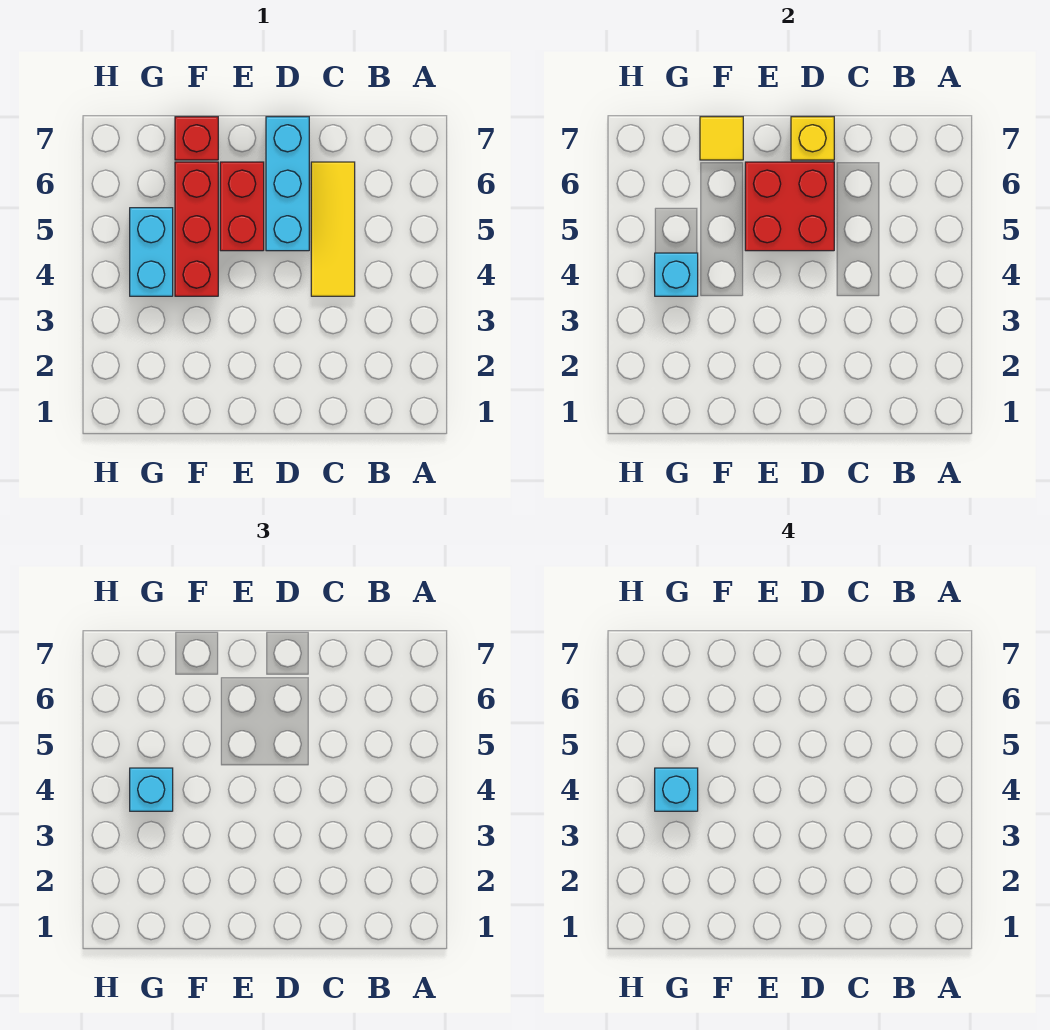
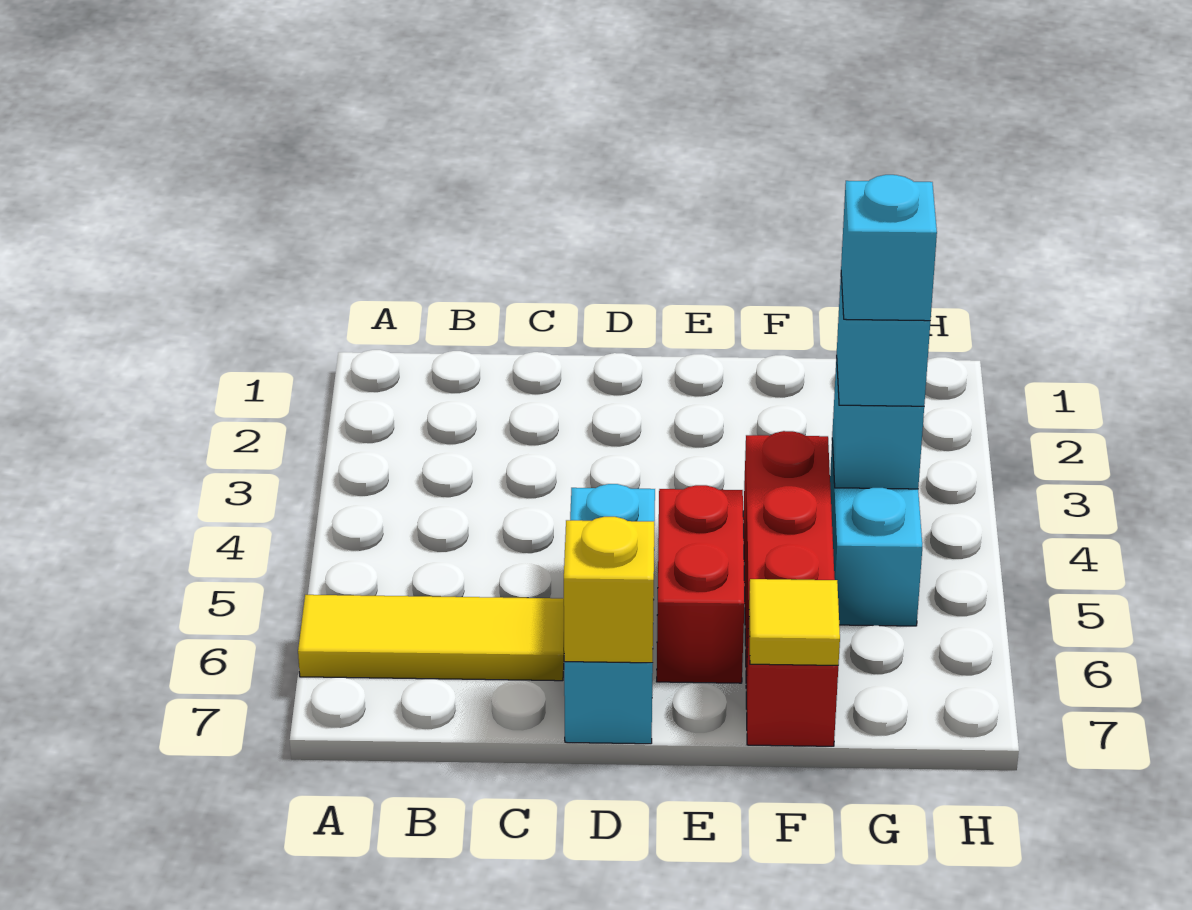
yellow tile C4:C6 level 1 -> yellow tile A6:C6 level 1
red brick D5:E6 level 2 -> none

